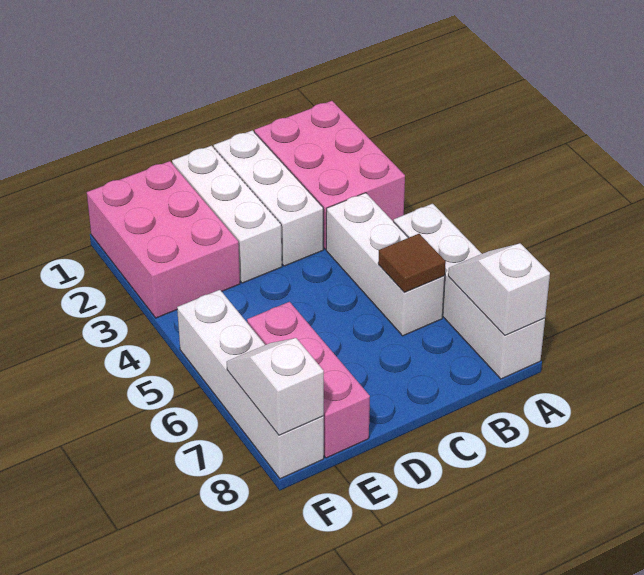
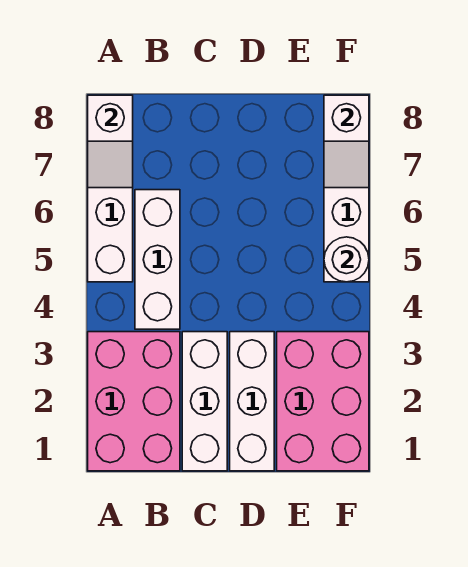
brown tile B6 level 2 -> none
pink brick E6:E8 level 1 -> none
none -> white round brick F5 level 2

